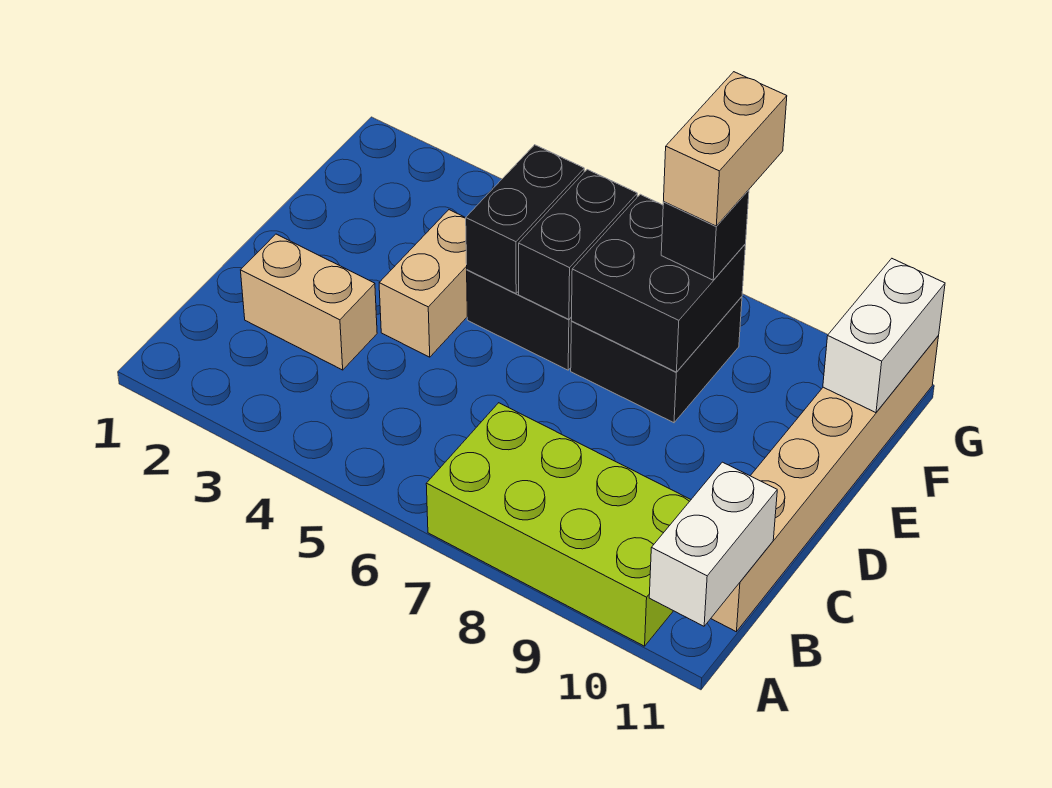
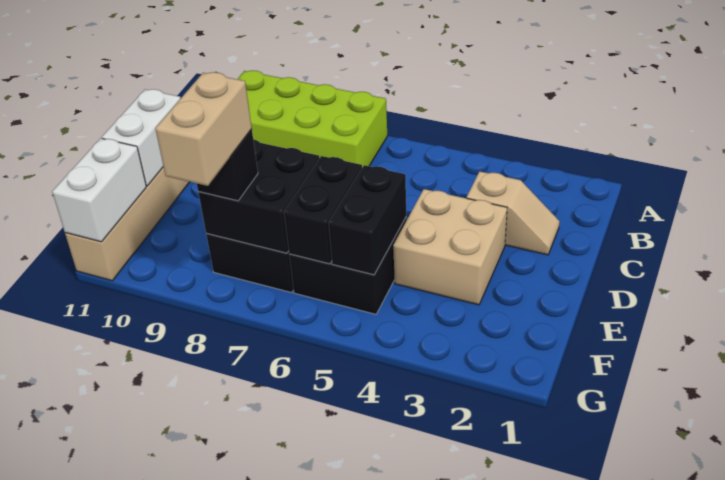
white brick A11:B11 level 2 -> white brick D11:E11 level 2
tan brick C2:C3 level 1 -> tan slope C2:C3 level 1 top 3
tan brick D4:E4 level 1 -> tan brick D3:E4 level 1

